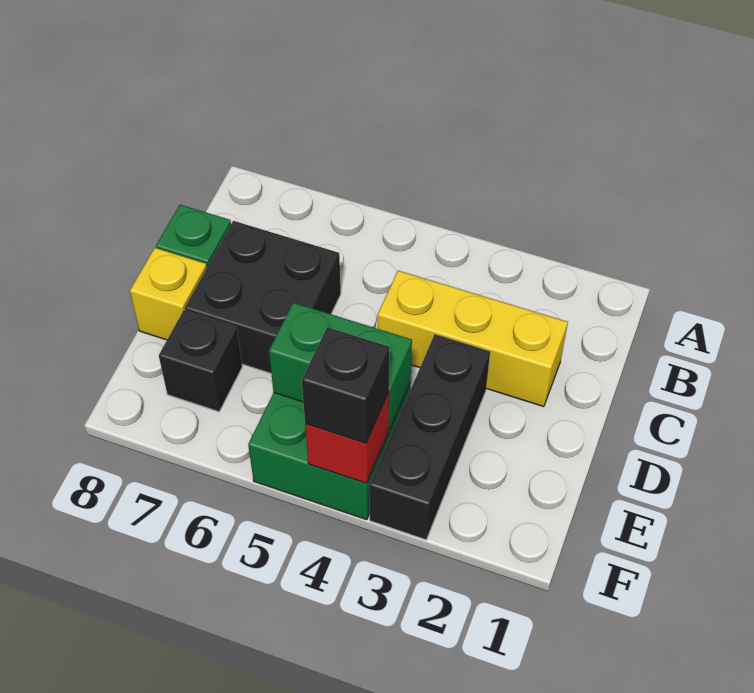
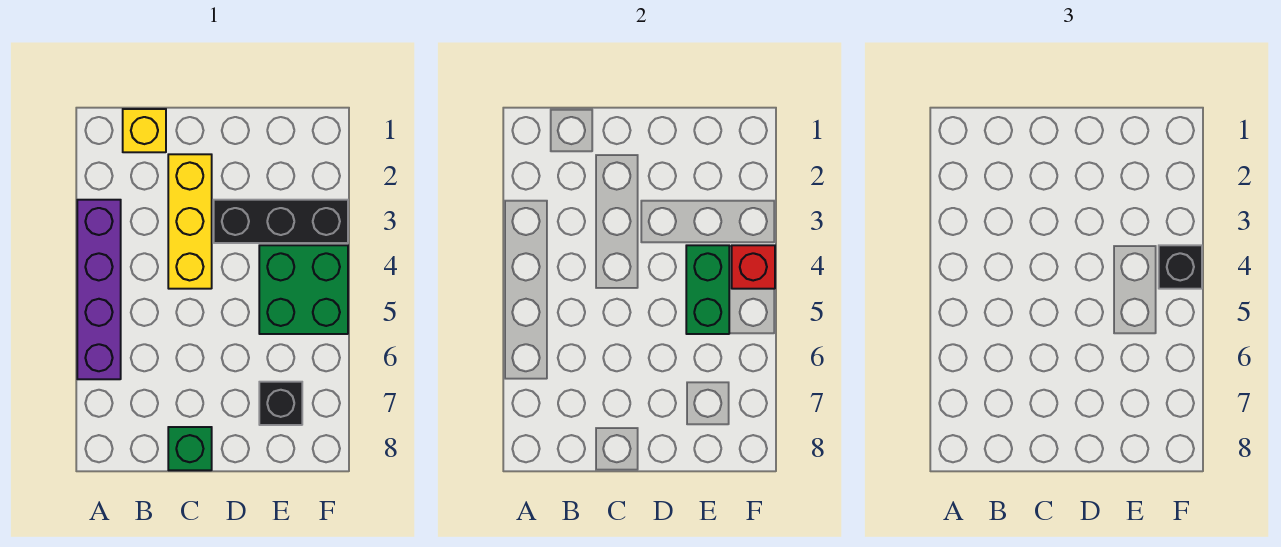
none -> purple brick A3:A6 level 1
black brick C6:D7 level 1 -> none
yellow brick D8 level 1 -> yellow brick B1 level 1

